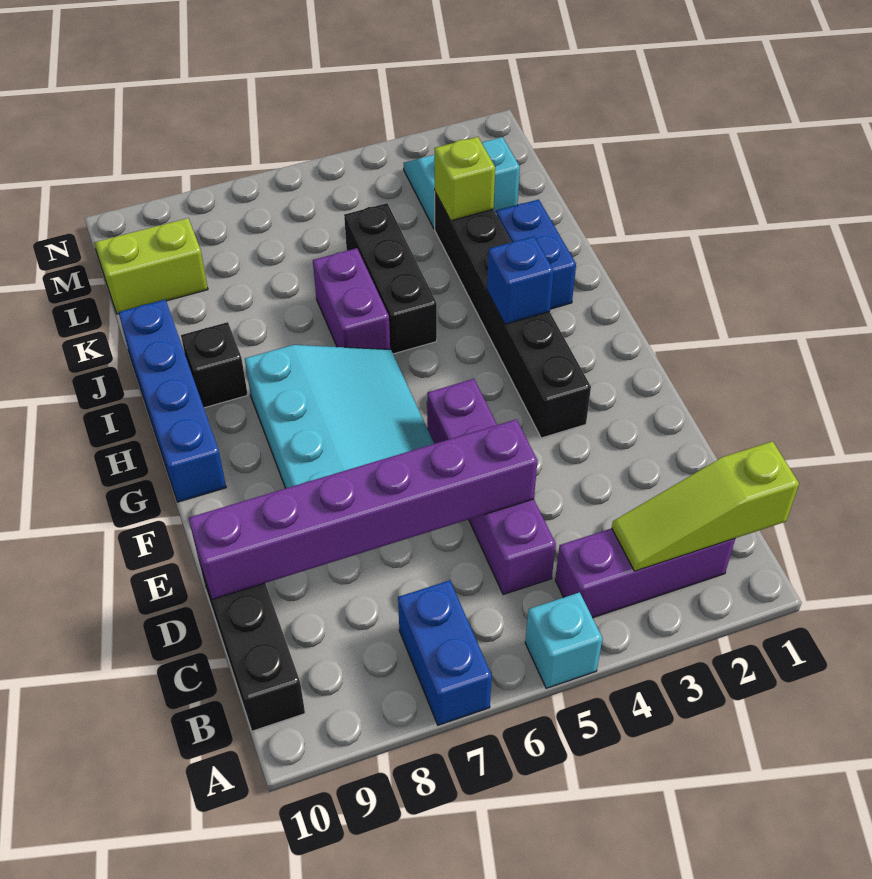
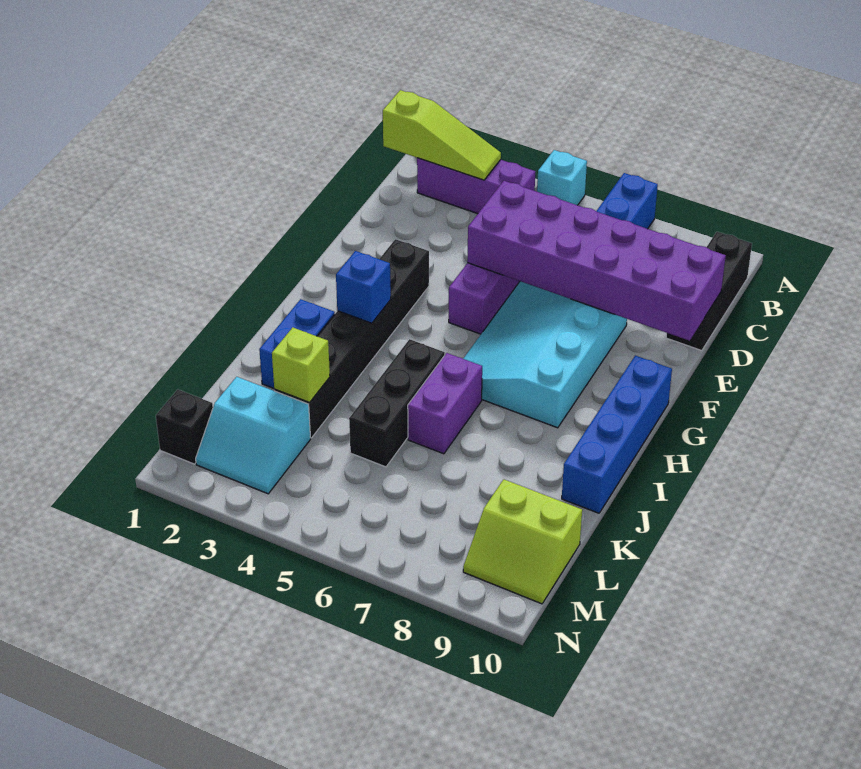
purple brick D5:D10 level 2 -> purple brick D5:E10 level 2
black brick I9 level 1 -> black brick M1 level 1

